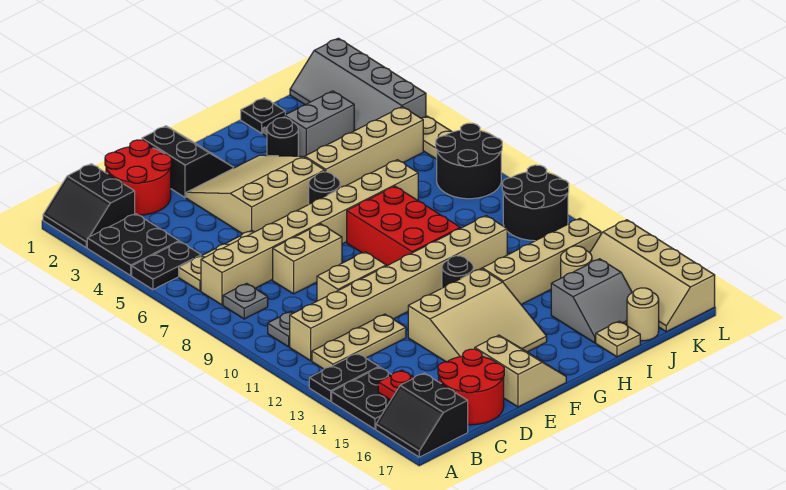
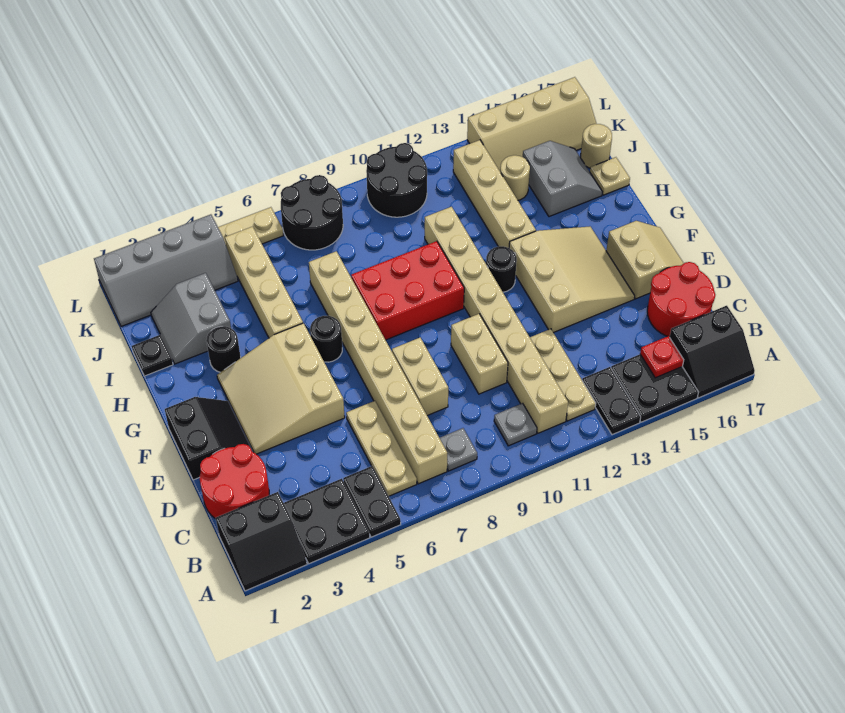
black slope E1:F2 level 1 top E -> black slope E1:F2 level 1 top 1
tan slope E16:F17 level 1 top E -> tan slope E16:F17 level 1 top 16

